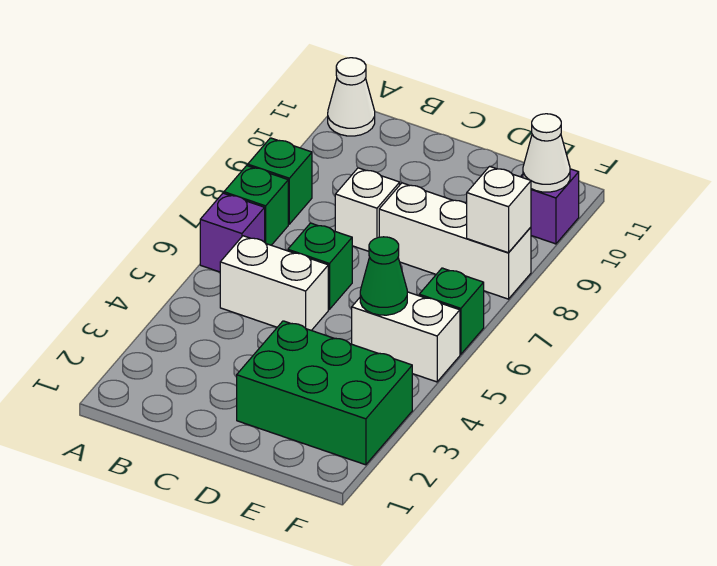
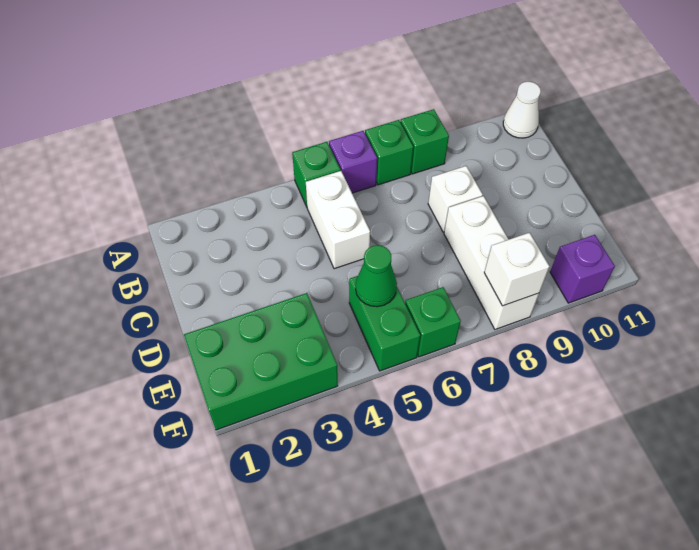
green brick C6 level 1 -> green brick A5 level 1
green brick D2:F3 level 1 -> green brick E1:F3 level 1
white brick E5:F5 level 1 -> green brick E5:F5 level 1
white cone F10 level 2 -> none

